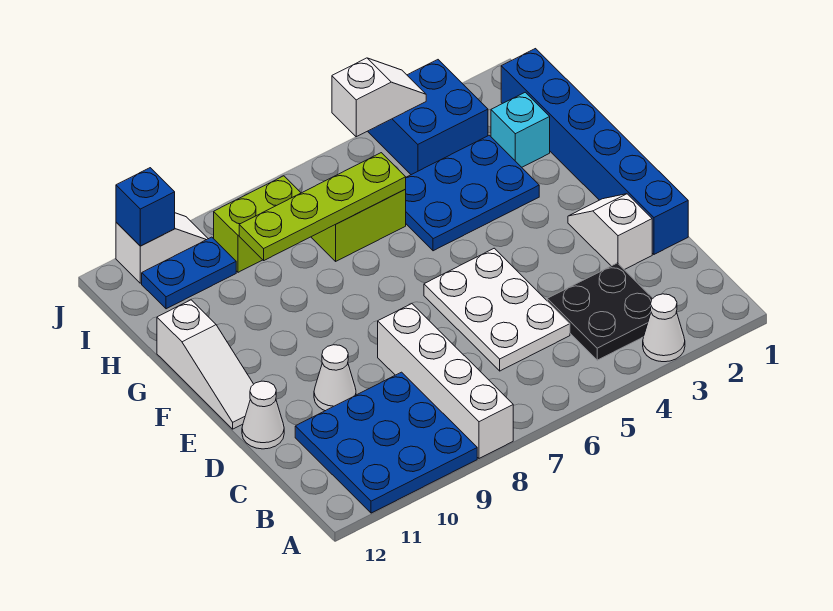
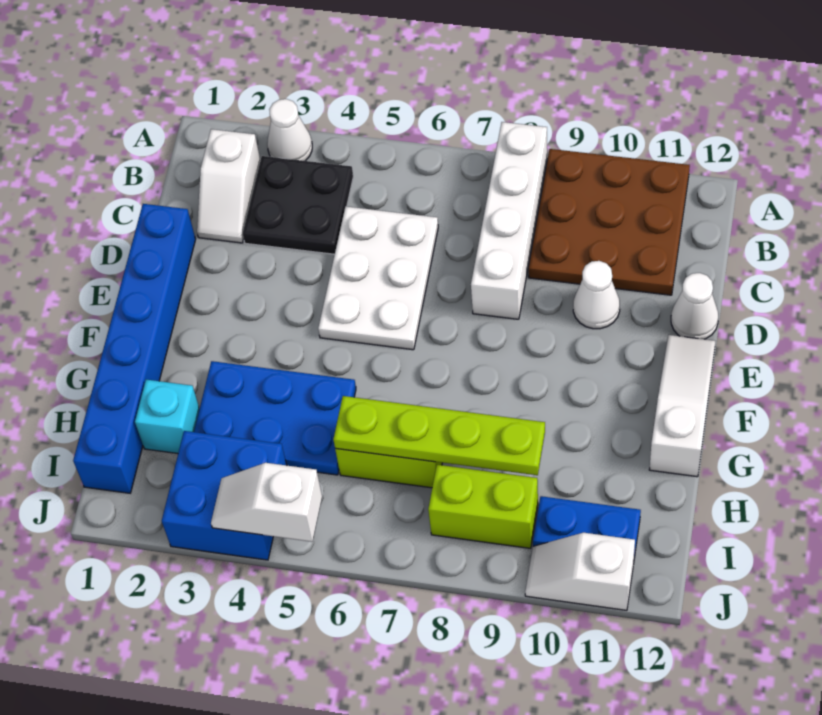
blue plate A9:C11 level 1 -> brown plate A9:C11 level 1
white slope D2:E2 level 1 top D -> white slope B2:C2 level 1 top B
blue brick J11 level 2 -> none

